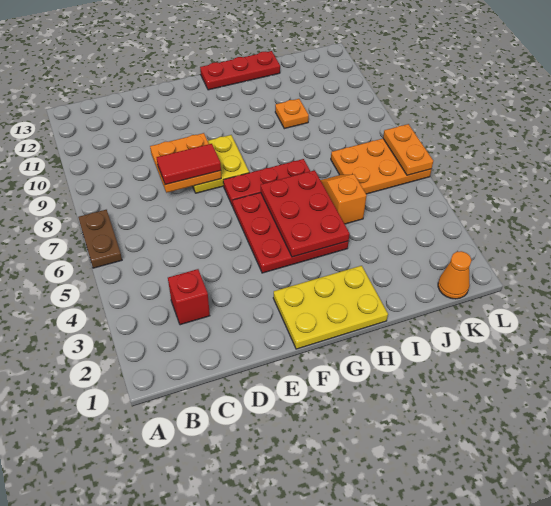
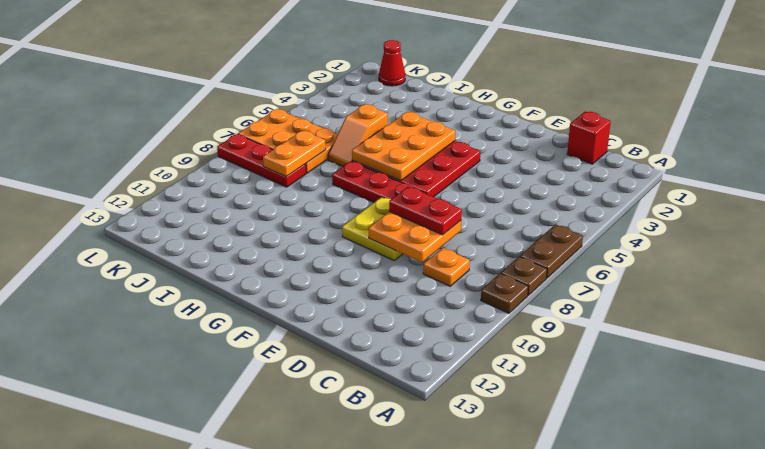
none -> brown plate A8 level 1
none -> brown plate A9 level 1
red brick C3 level 1 -> red brick C1 level 1
red tile D8:E8 level 3 -> red plate D8:E8 level 3
yellow plate F1:H2 level 1 -> none
red plate G4:H6 level 2 -> orange plate G4:H6 level 2
red plate G13:I13 level 1 -> red plate J8:L8 level 1
orange plate I10 level 1 -> orange plate C9 level 1
orange cone K1 level 1 -> red cone K1 level 1
orange plate L6:L7 level 2 -> orange plate J7:J8 level 2

